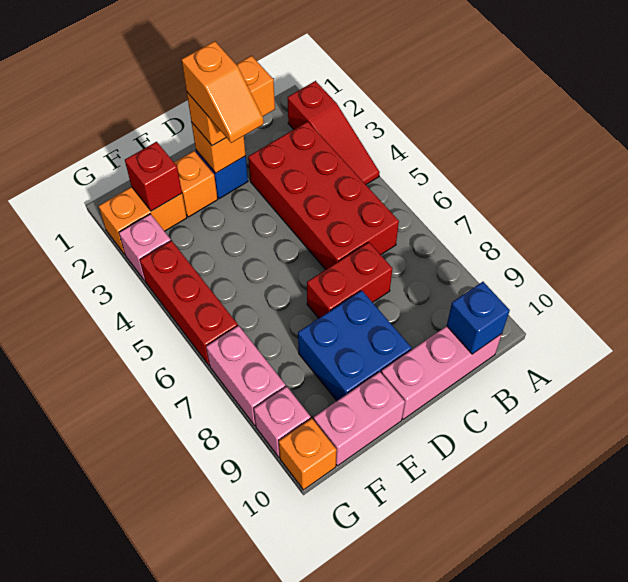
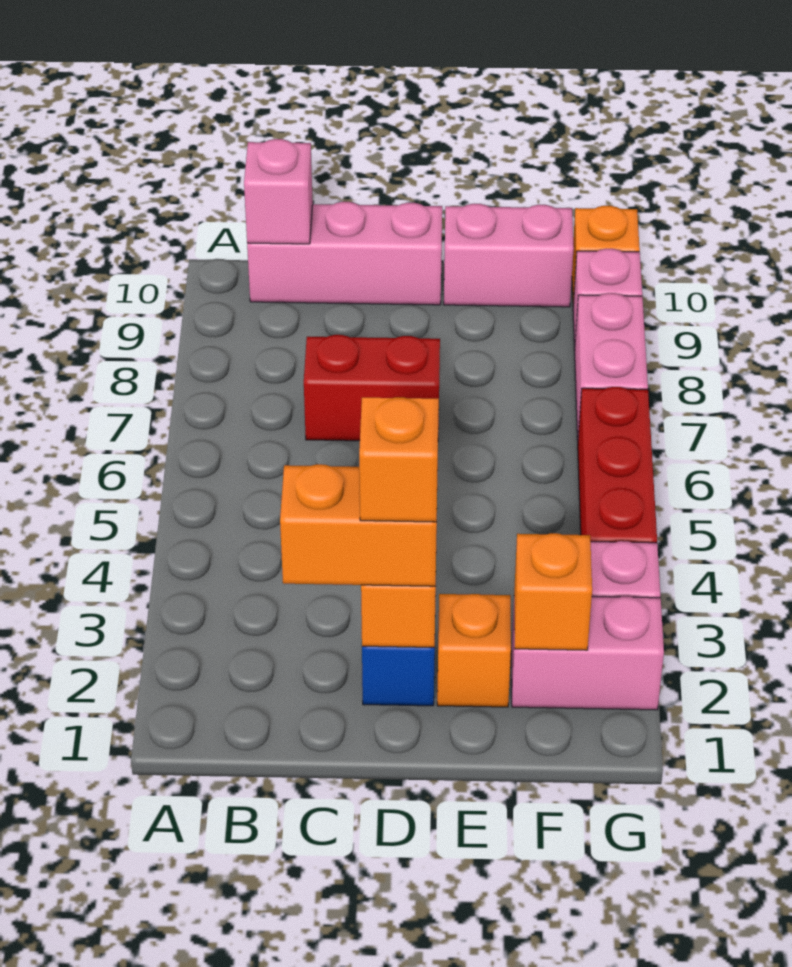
red slope A2:A4 level 1 top 2 -> none
red brick B3:C6 level 1 -> none
blue brick B10 level 2 -> pink brick B10 level 2
blue brick D8:E9 level 1 -> none
orange brick F2:G2 level 1 -> pink brick F2:G2 level 1
red brick F2 level 2 -> orange brick F2 level 2

